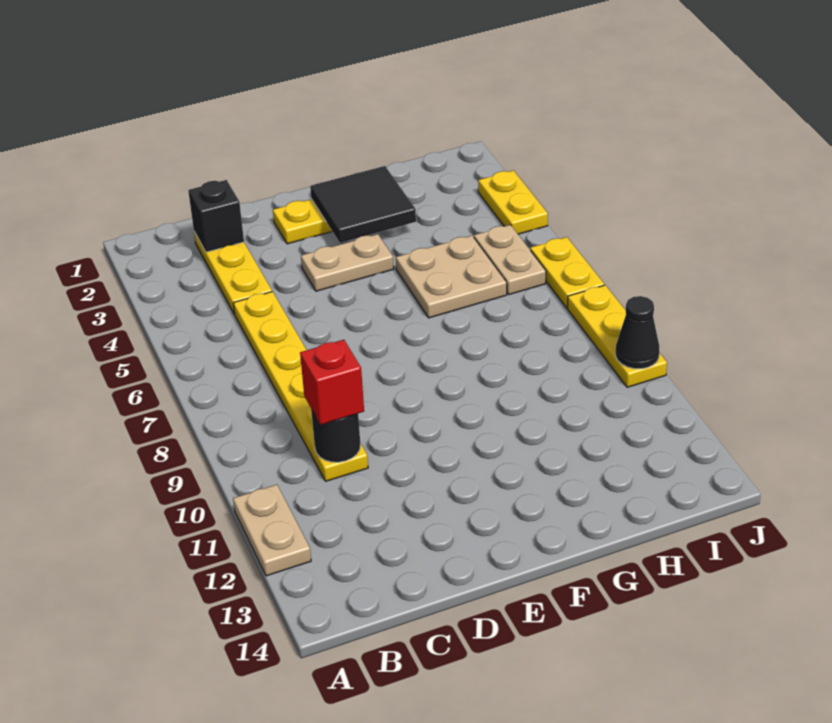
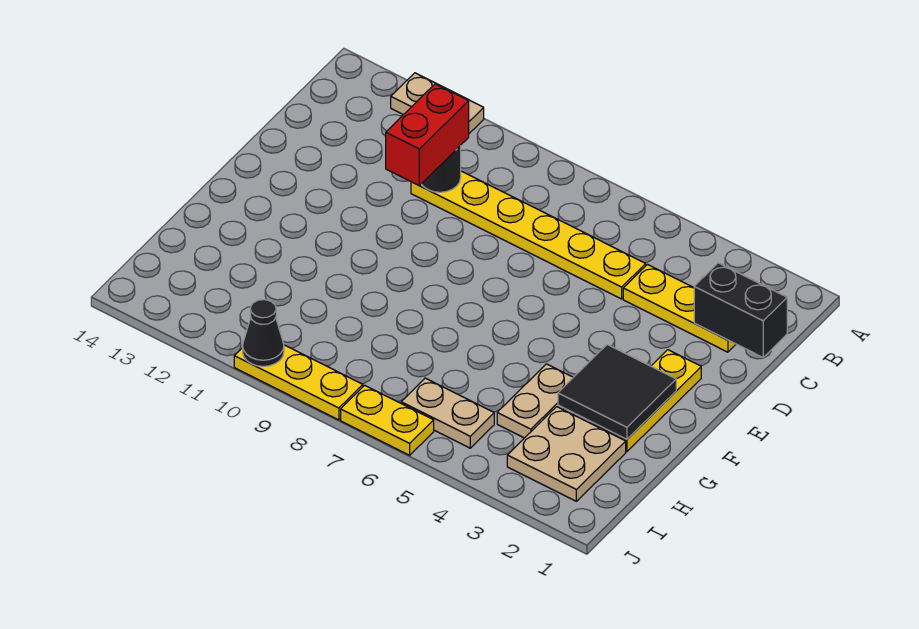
black brick C2 level 2 -> black brick C1:C2 level 2
red brick C10 level 3 -> red brick C10:D10 level 3
tan plate E4:F4 level 1 -> tan plate G4:H4 level 1
tan plate G5:H6 level 1 -> tan plate H2:I3 level 1
yellow plate J3:J4 level 1 -> none

